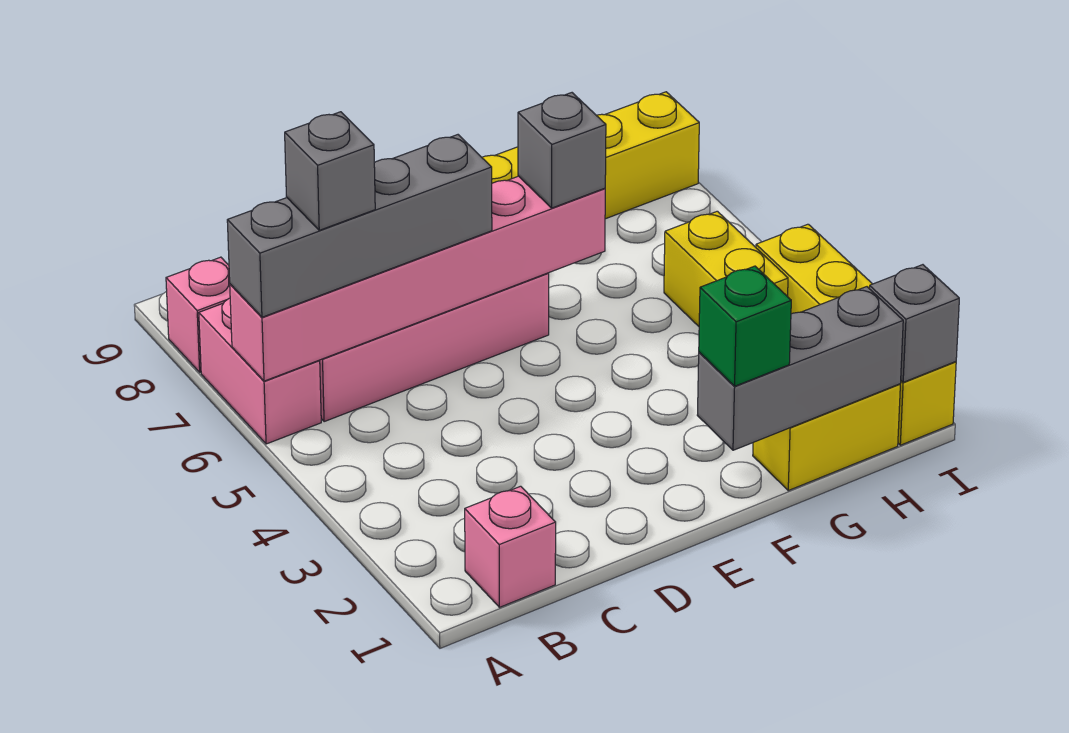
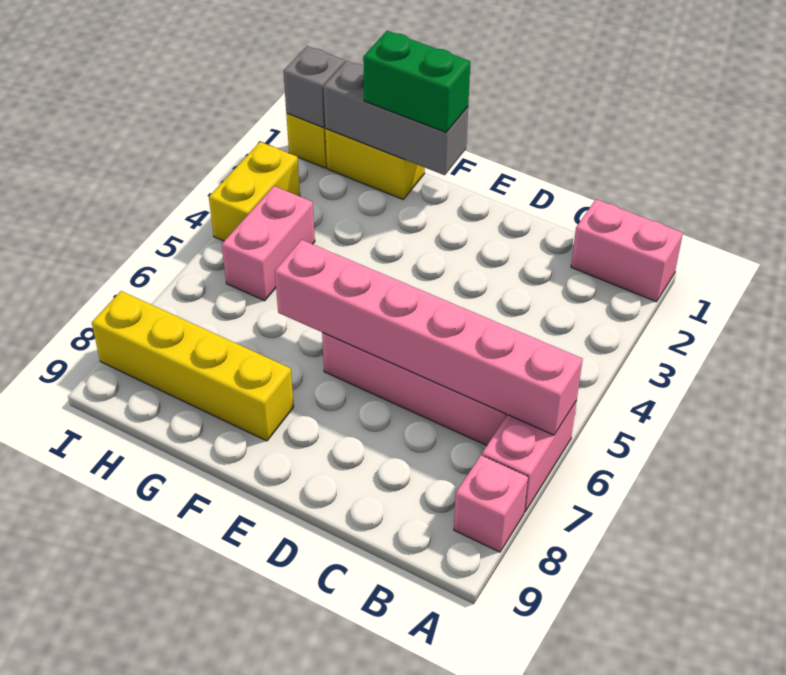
grey brick A6:D6 level 3 -> none
pink brick B1 level 1 -> pink brick A1:B1 level 1
grey brick B6 level 4 -> none
green brick F1 level 3 -> green brick F1:G1 level 3
grey brick F6 level 3 -> none
yellow brick H4:H5 level 1 -> pink brick H4:H5 level 1

